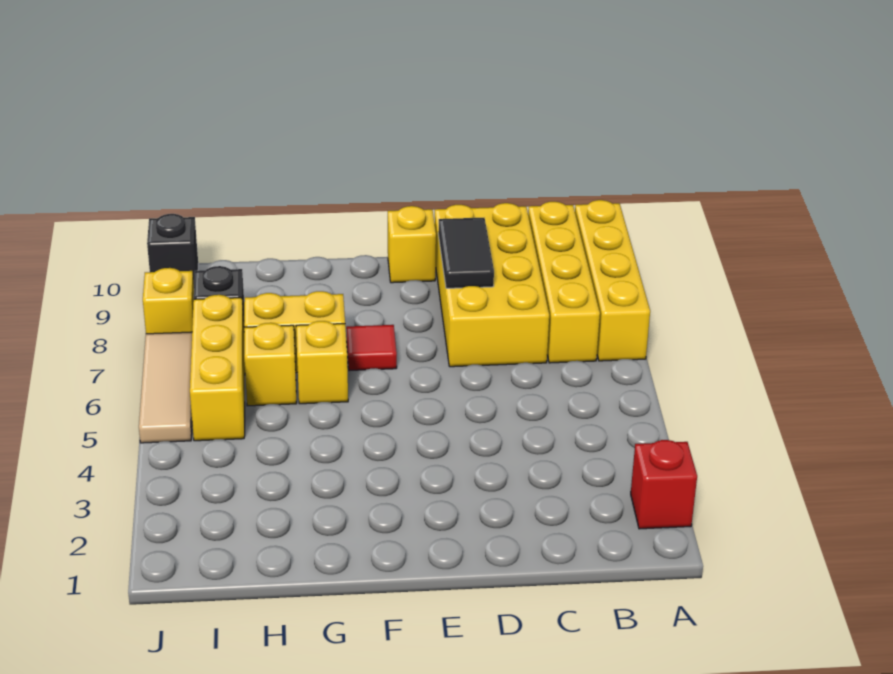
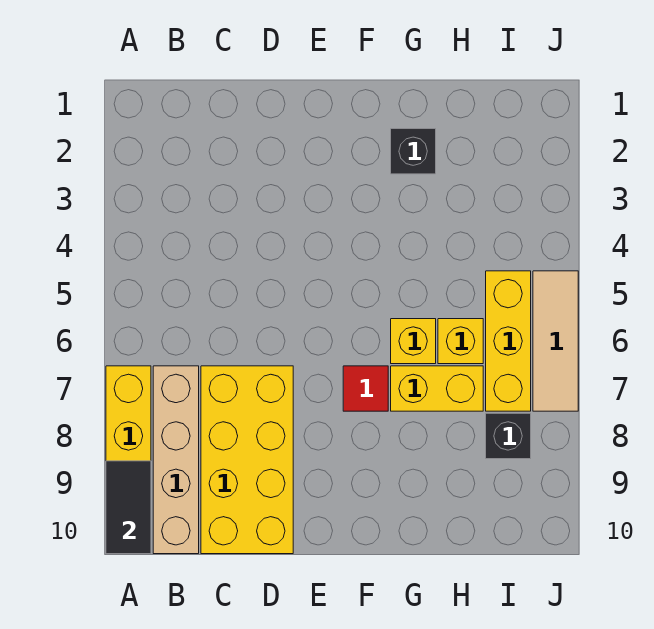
red brick A2 level 1 -> none
yellow brick B7:B10 level 1 -> tan brick B7:B10 level 1
black tile D8:D9 level 2 -> black tile A9:A10 level 2
yellow brick E10 level 1 -> none
yellow brick J8 level 1 -> none
black brick J10 level 1 -> black brick G2 level 1

